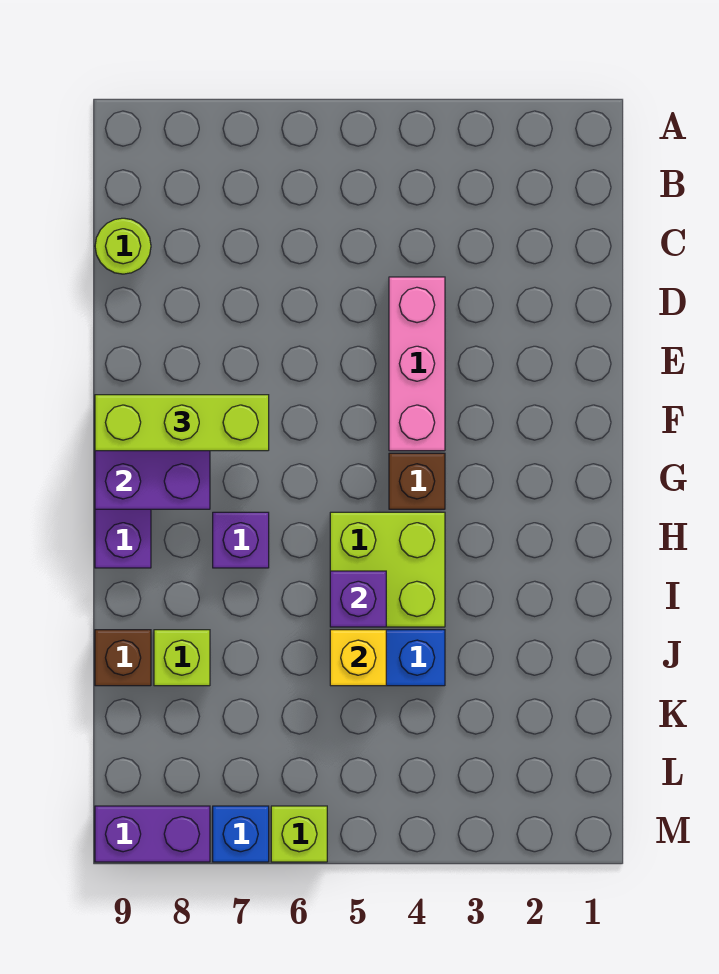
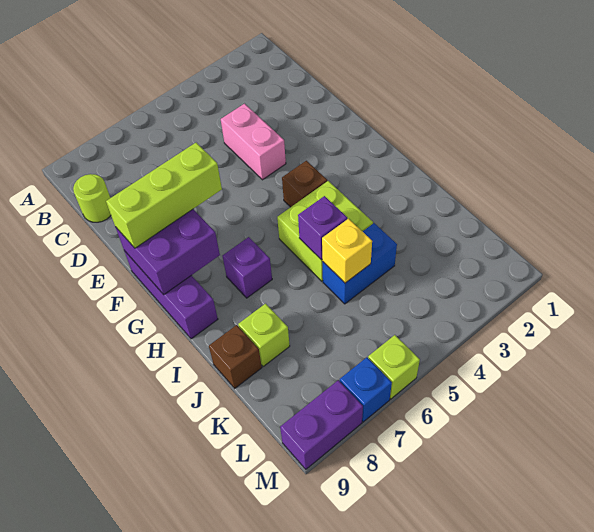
pink brick D4:F4 level 1 -> pink brick D4:E4 level 1

